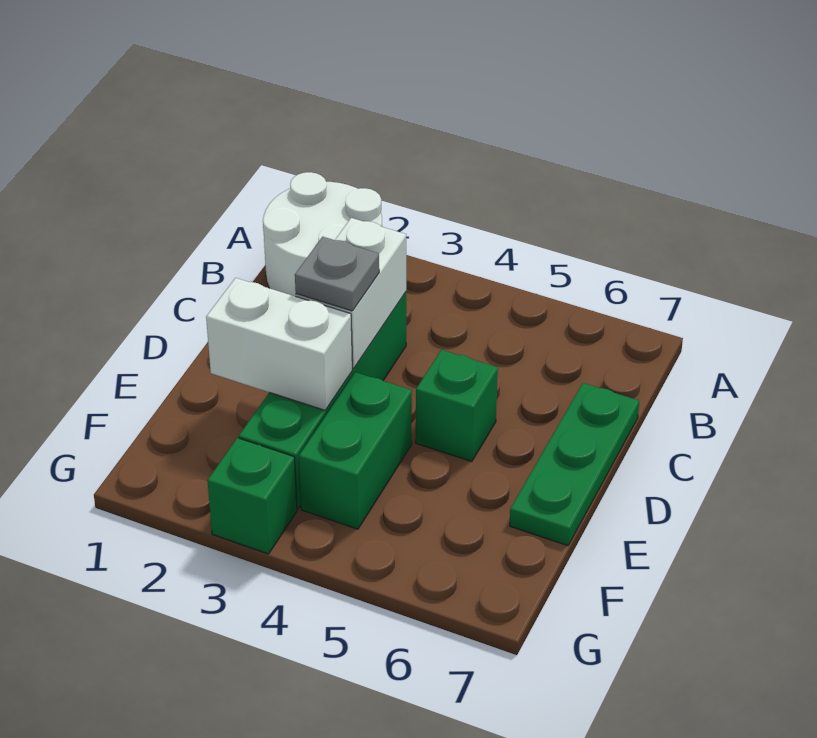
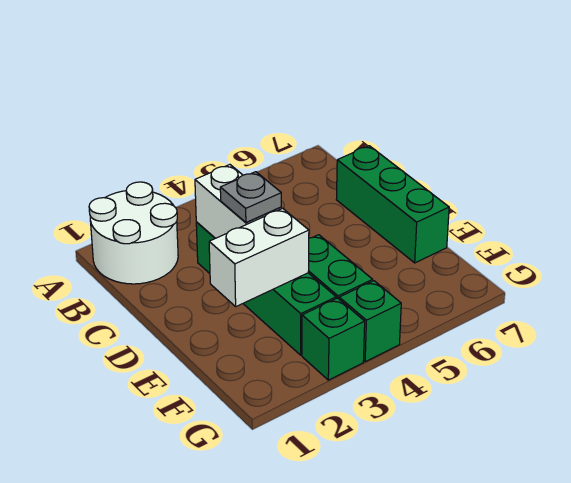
green plate C7:E7 level 1 -> green brick C7:E7 level 1
green brick D5 level 1 -> green brick G4 level 1

